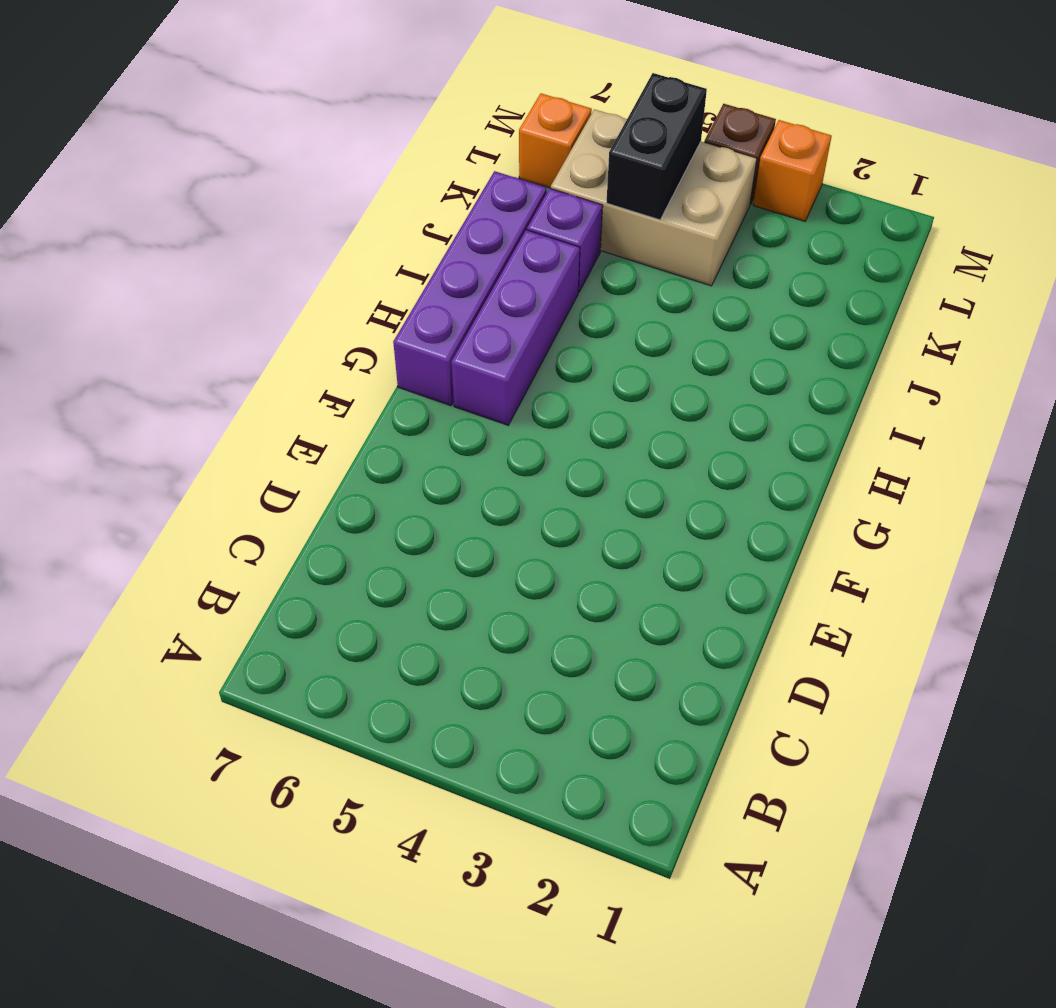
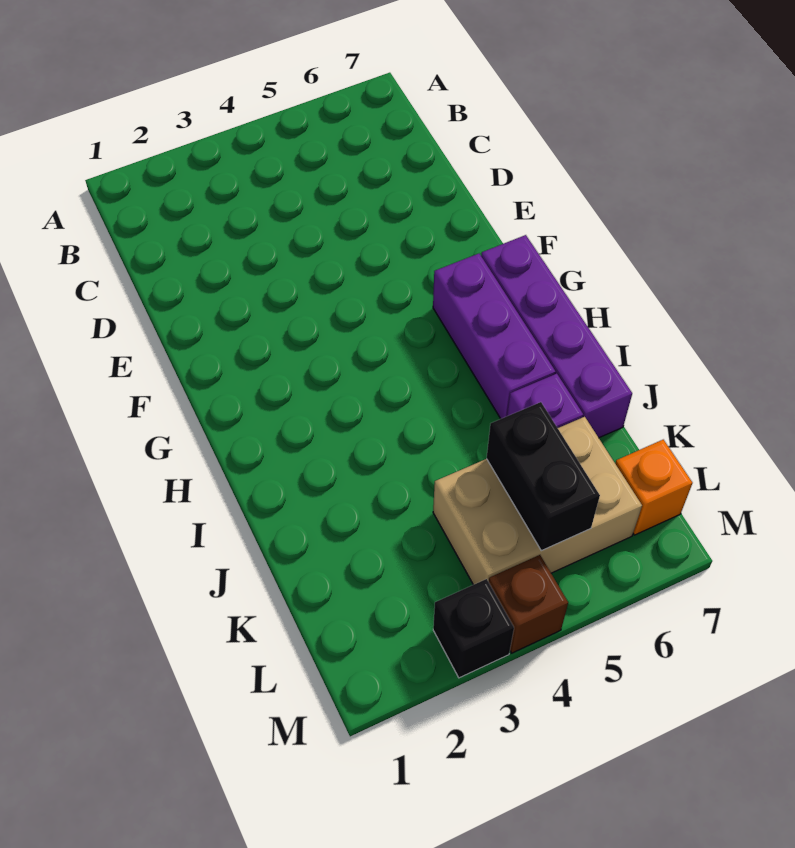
orange brick M3 level 1 -> black brick M3 level 1

